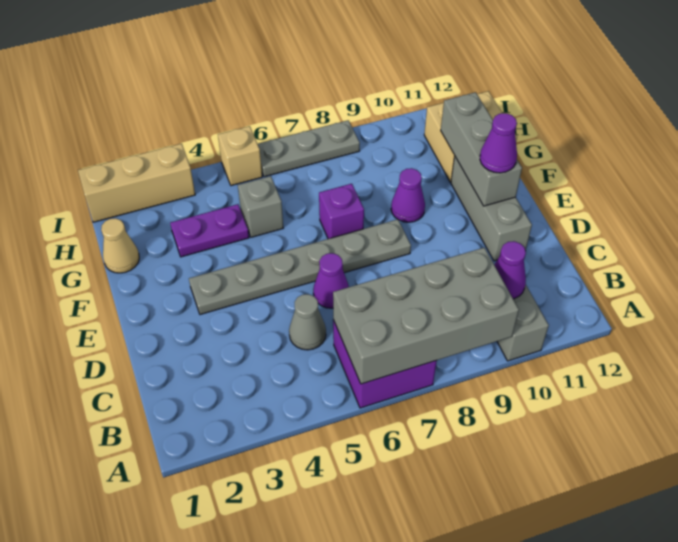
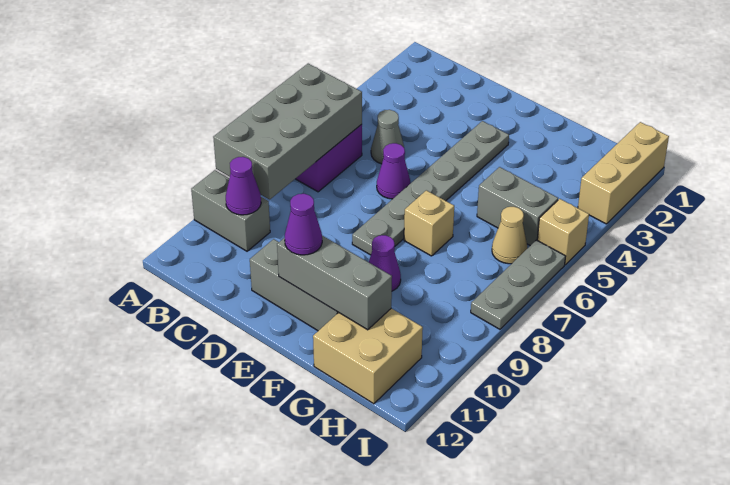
purple brick F7 level 1 -> tan brick F7 level 1
tan cone G1 level 1 -> tan cone H6 level 1
purple plate G3:G4 level 1 -> none
grey brick G5 level 1 -> grey brick G5:H5 level 1

